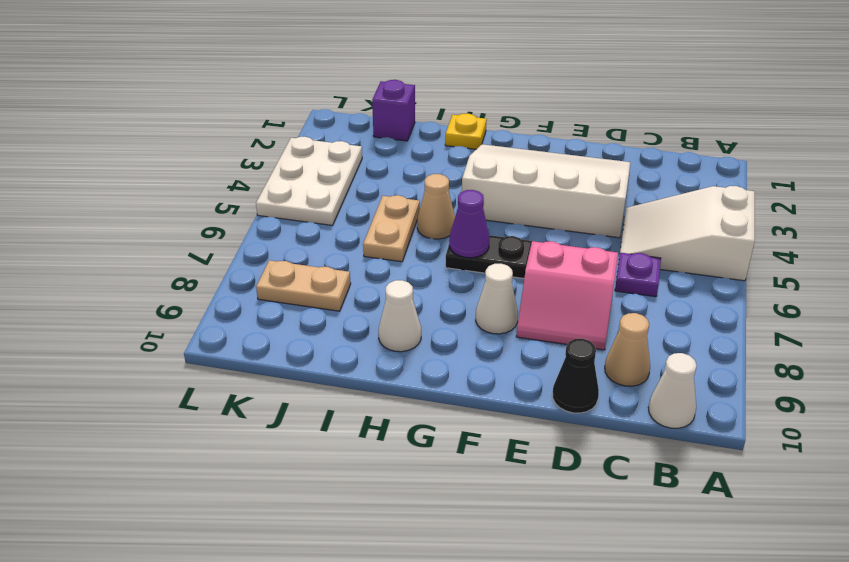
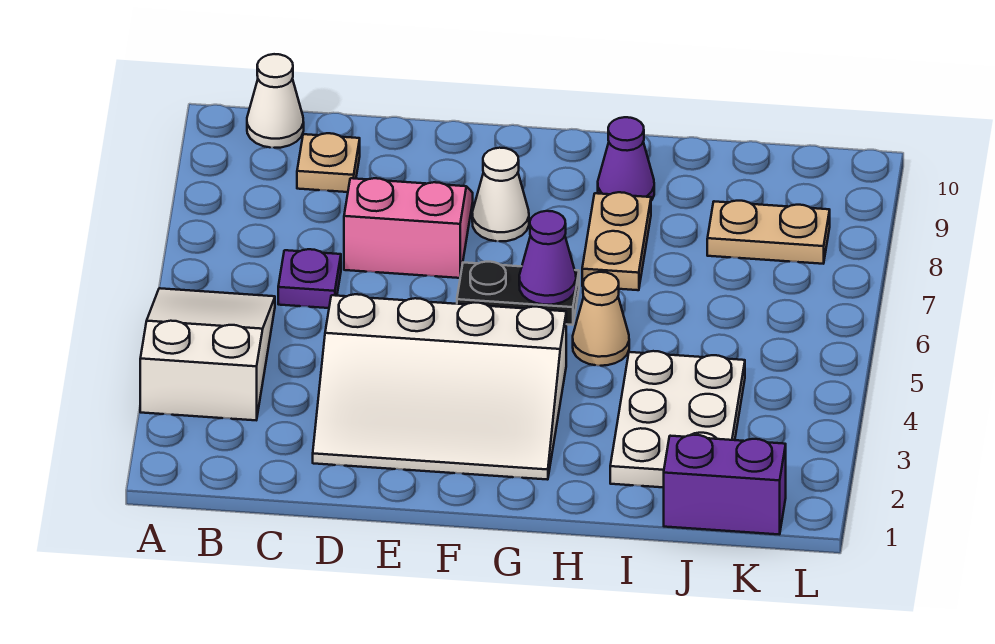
white slope A4:C5 level 1 top A -> white slope A3:B5 level 1 top 3
tan cone C9 level 1 -> tan plate C9 level 1
black cone D10 level 1 -> none
yellow plate H1 level 1 -> none
white cone H9 level 1 -> purple cone H9 level 1
tan plate I5:I6 level 1 -> tan plate H7:H8 level 1
purple brick J1 level 1 -> purple brick J1:K1 level 1
white plate K3:L5 level 1 -> white plate I2:J4 level 1

